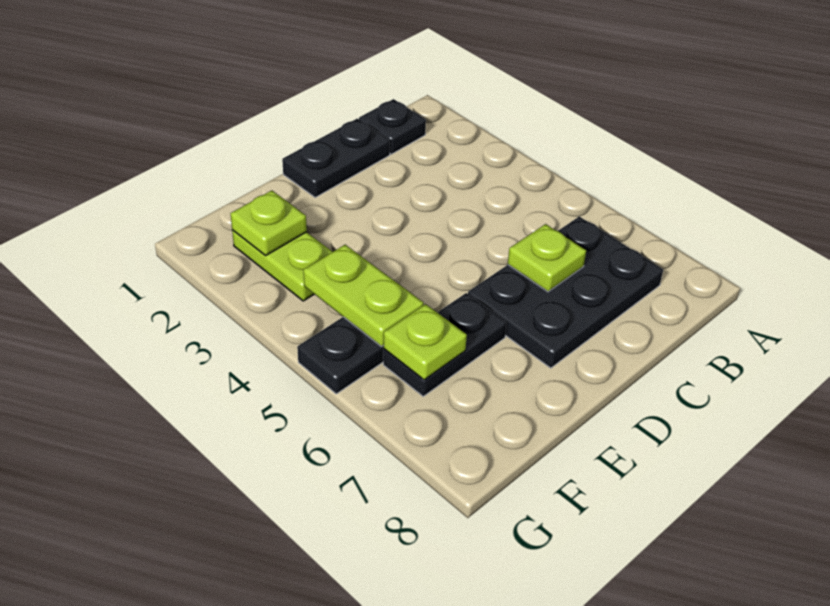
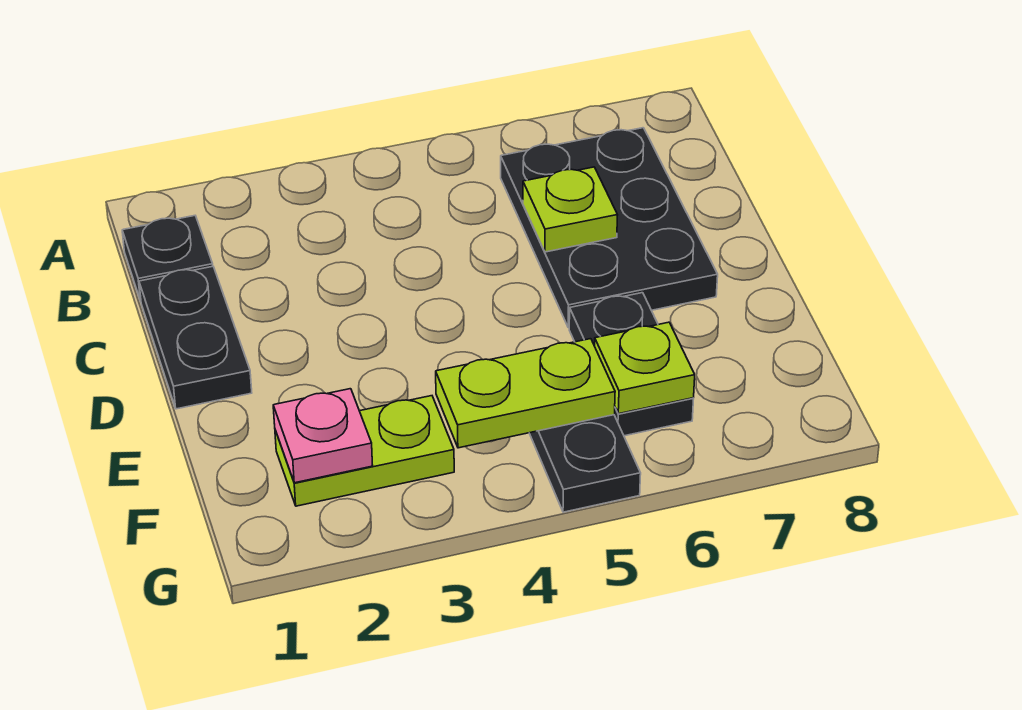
lime plate F2 level 2 -> pink plate F2 level 2

